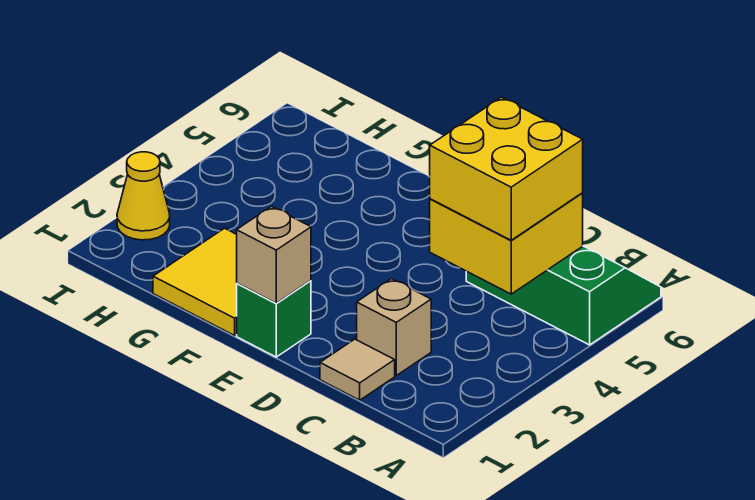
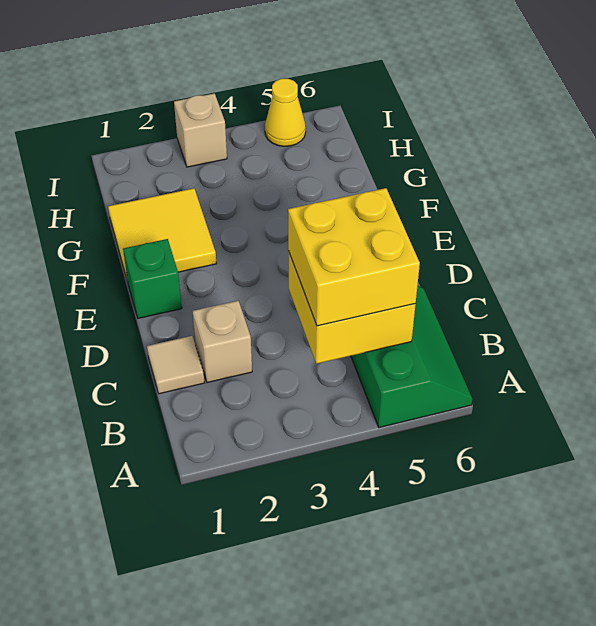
tan brick E1 level 2 -> tan brick I3 level 1
yellow cone I2 level 1 -> yellow cone I5 level 1

